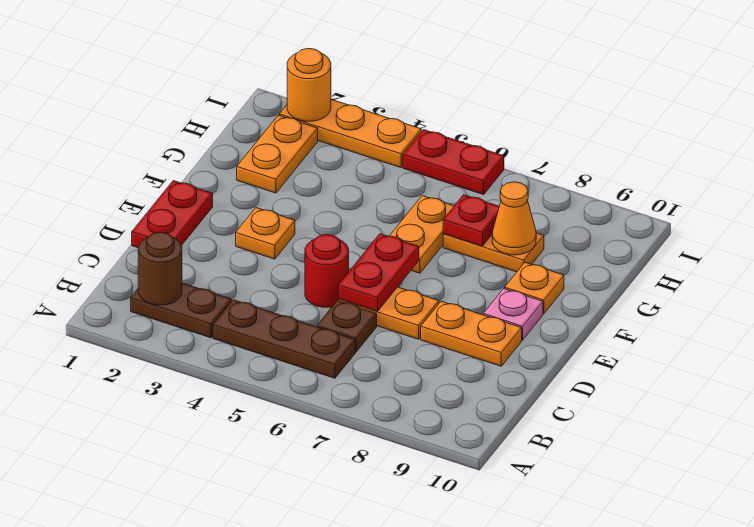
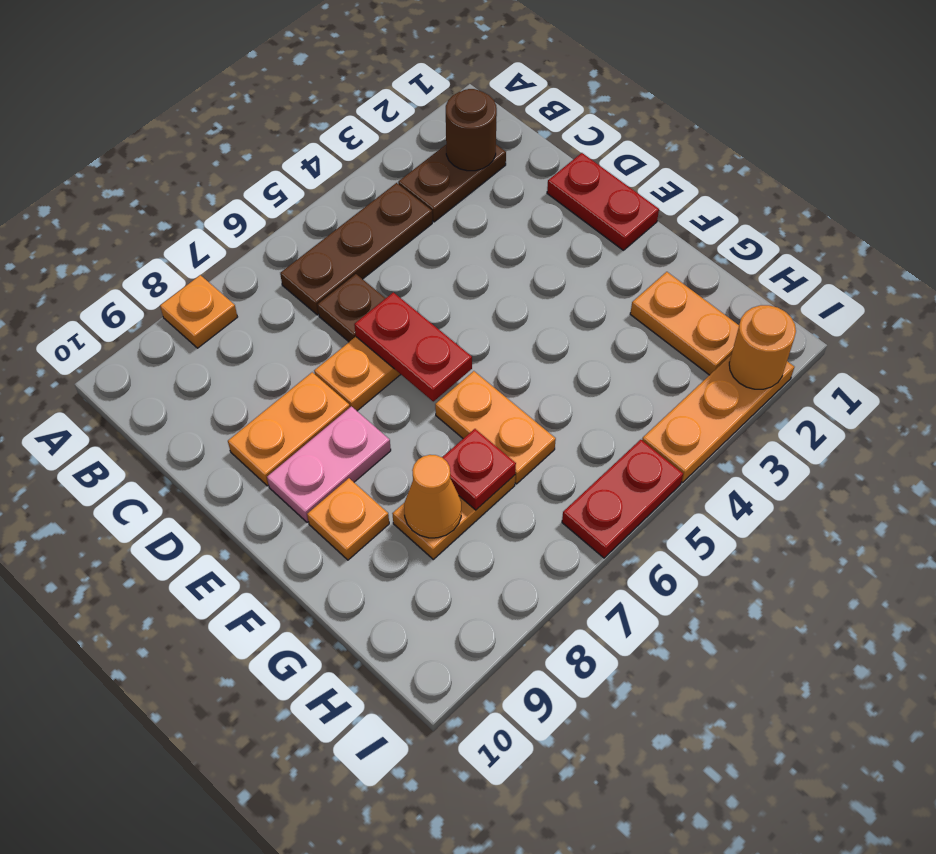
red round brick D5 level 1 -> none
orange plate E3 level 1 -> orange plate A8 level 1
pink plate E9 level 1 -> pink plate E8:E9 level 1

